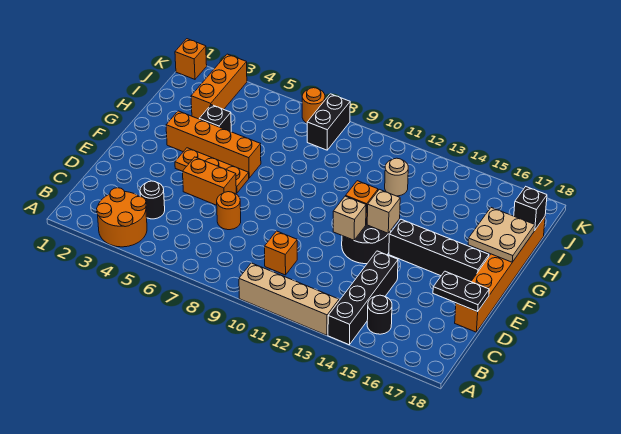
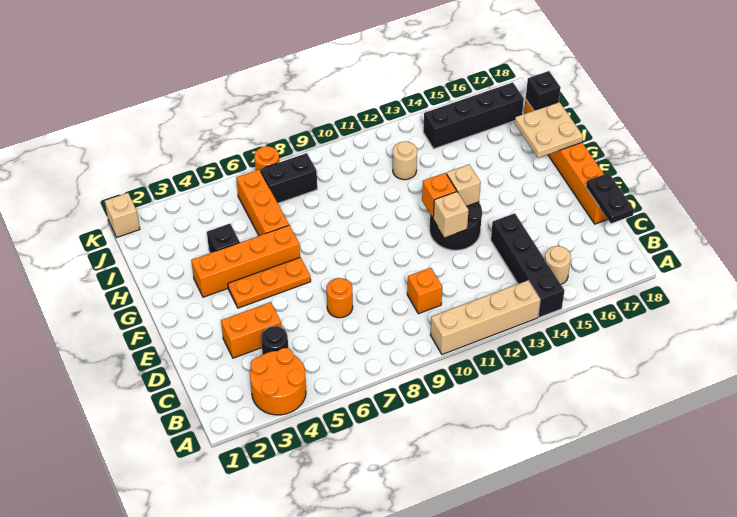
black round brick B15 level 1 -> tan round brick B15 level 1
black plate D17:D18 level 2 -> black plate C18:D18 level 2
orange brick E5:E6 level 1 -> orange brick D3:D4 level 1
black brick F14:F17 level 1 -> black brick J14:J17 level 1
orange brick I3:K3 level 1 -> orange brick H6:J6 level 1
black brick J8:K8 level 1 -> black brick J7:J8 level 1
orange brick K1 level 1 -> tan brick K1 level 1

